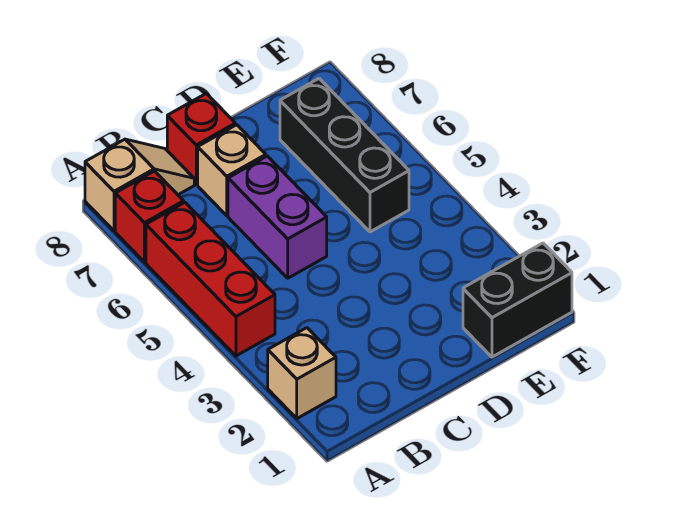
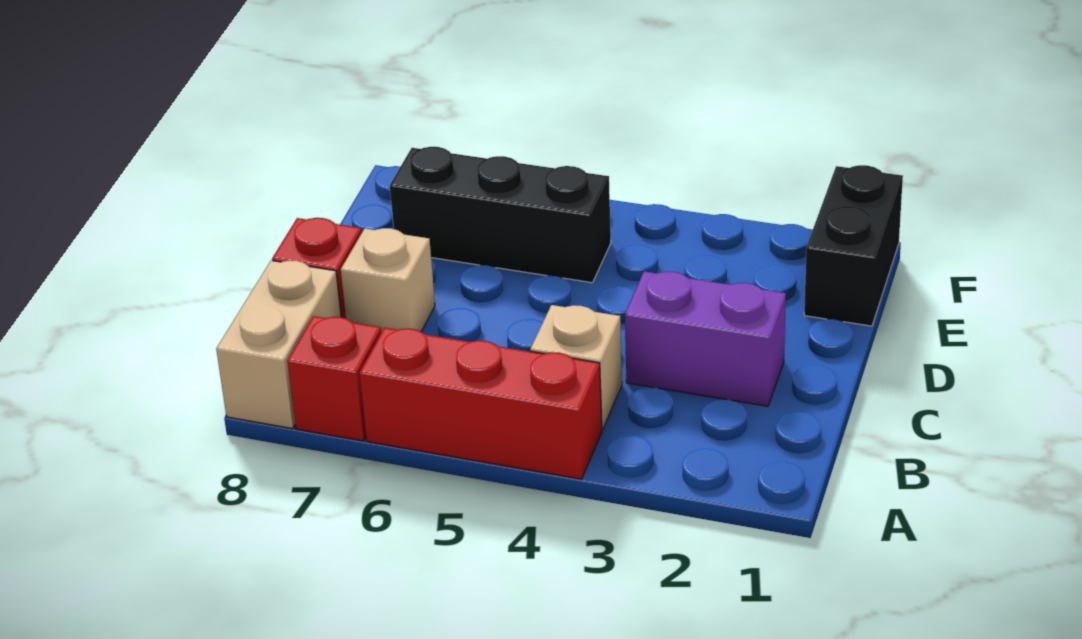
tan brick A2 level 1 -> tan brick B4 level 1
tan slope A8:B8 level 1 top A -> tan brick A8:B8 level 1
purple brick C5:C6 level 1 -> purple brick C2:C3 level 1

